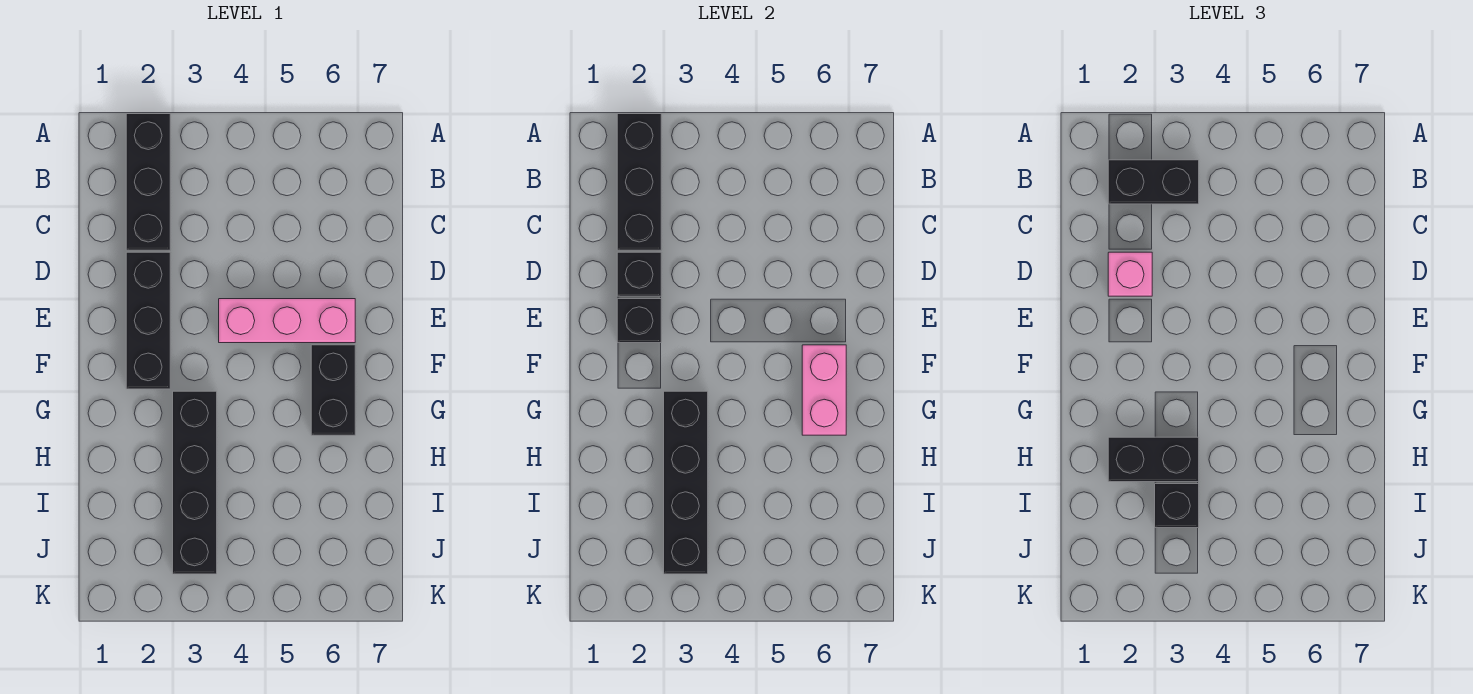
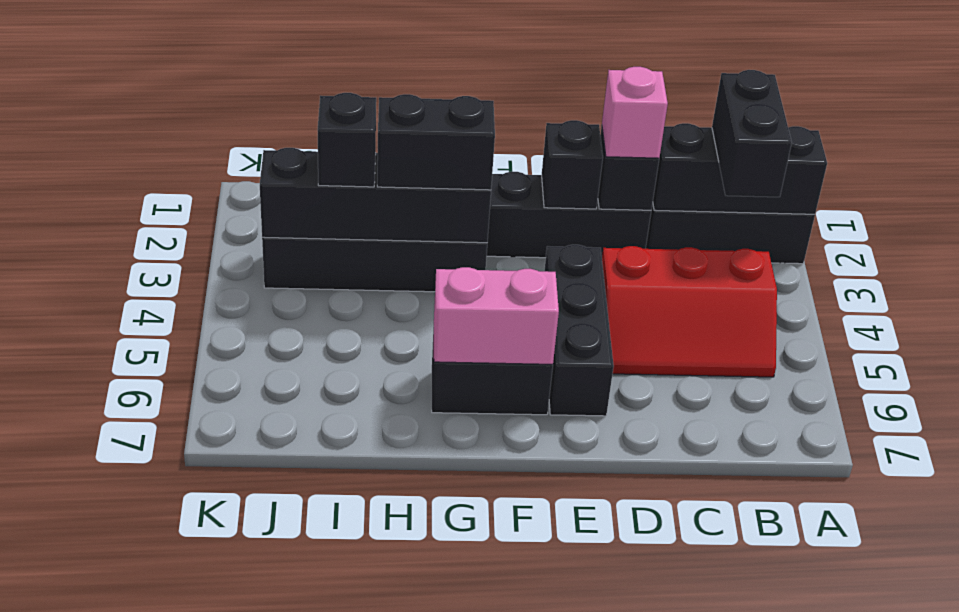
none -> red slope B4:D5 level 1 top 4
pink brick E4:E6 level 1 -> black brick E4:E6 level 1
black brick H2:H3 level 3 -> black brick G3:H3 level 3

